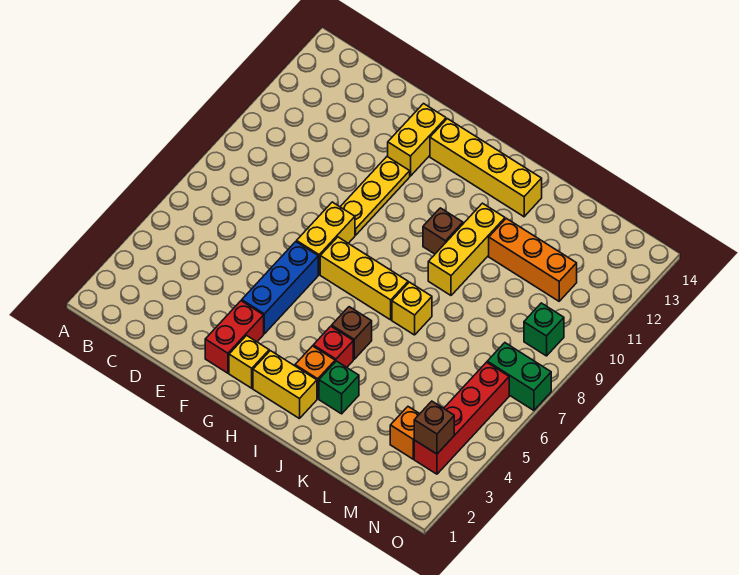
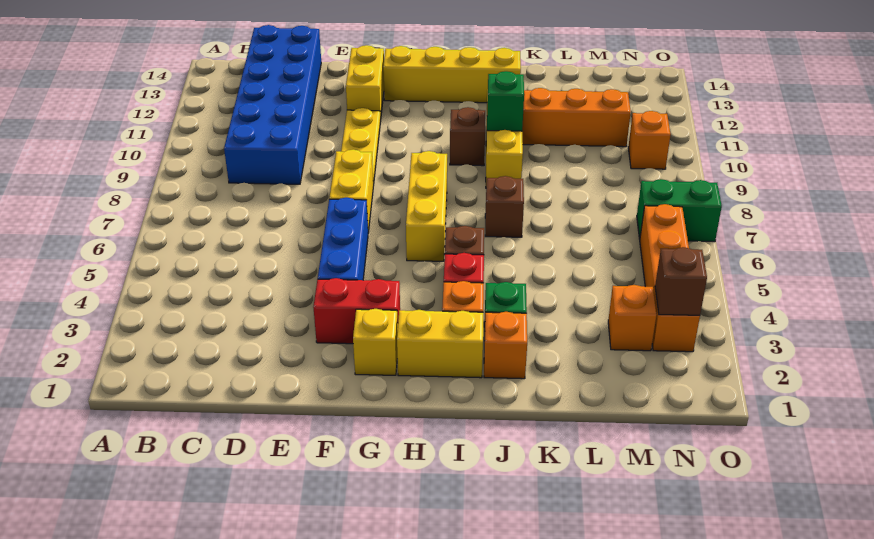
none -> blue brick C9:D14 level 1
red brick F2:F3 level 1 -> red brick F3:G3 level 1
yellow brick G7:I7 level 1 -> yellow brick H6:H8 level 1
none -> orange brick J2 level 1
yellow brick J7 level 1 -> brown brick J7 level 1
red brick N3:N6 level 1 -> orange brick N3:N6 level 1
green brick N9 level 1 -> green brick J10 level 2
none -> orange brick N10 level 1

